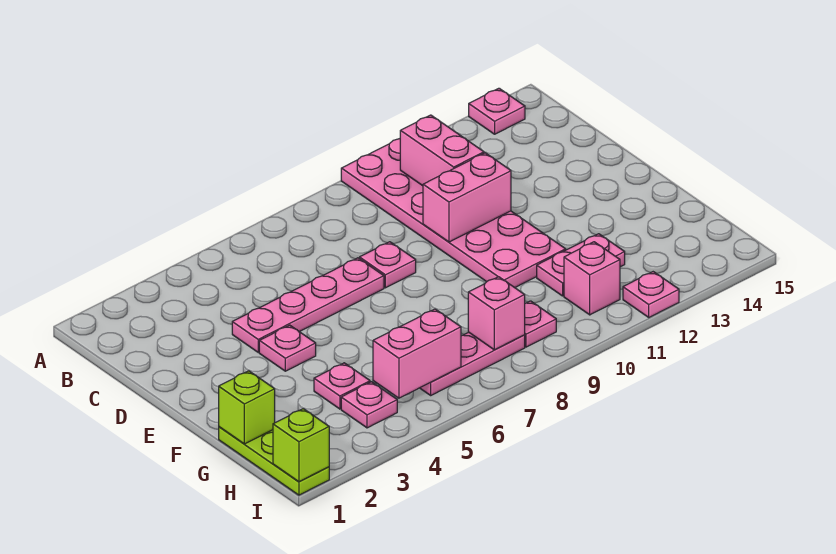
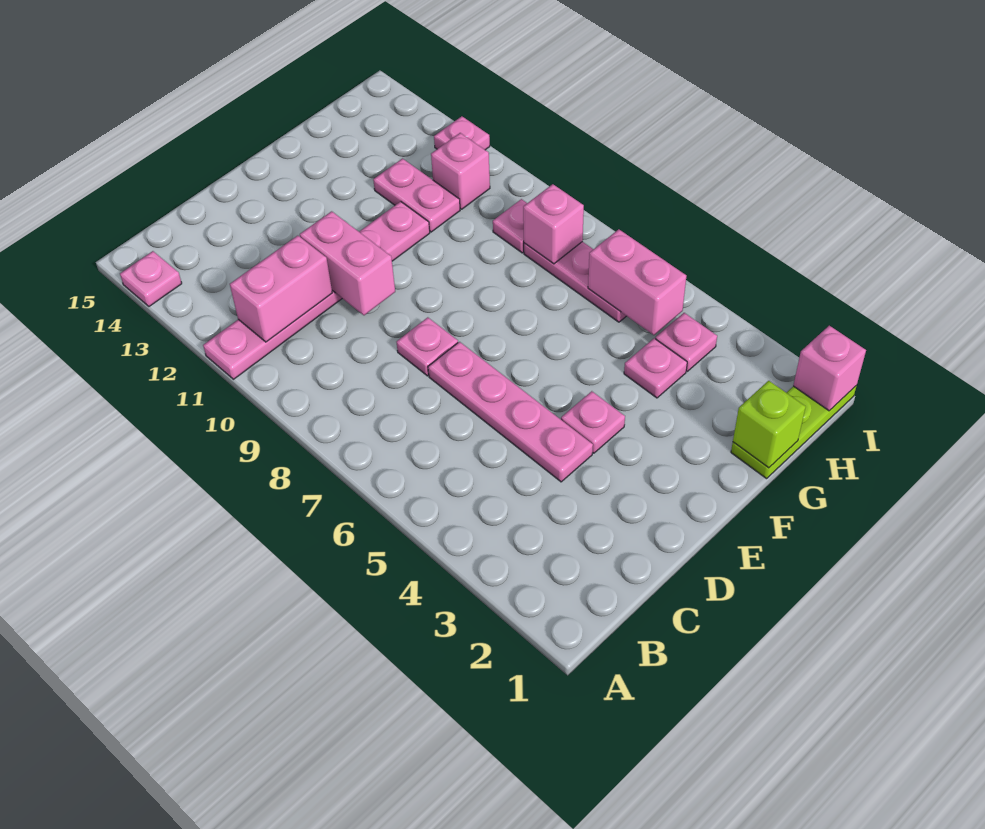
pink plate A10:F11 level 1 -> pink plate A11:F11 level 1
lime brick I1 level 2 -> pink brick I1 level 2

